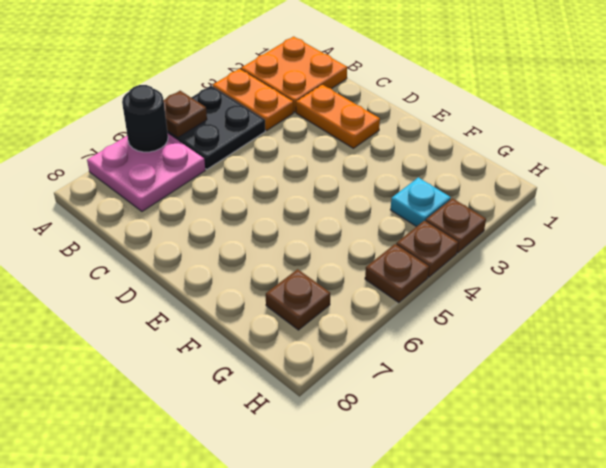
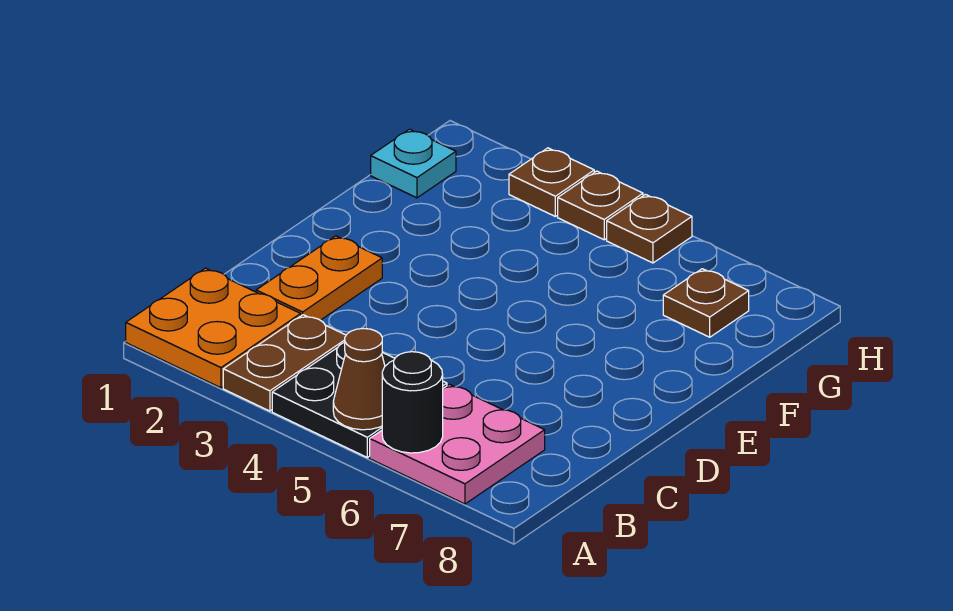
orange plate A3:B3 level 1 -> brown plate A3:B3 level 1
brown plate A5 level 2 -> brown cone A5 level 2
cyan plate G3 level 1 -> cyan plate G1 level 1

